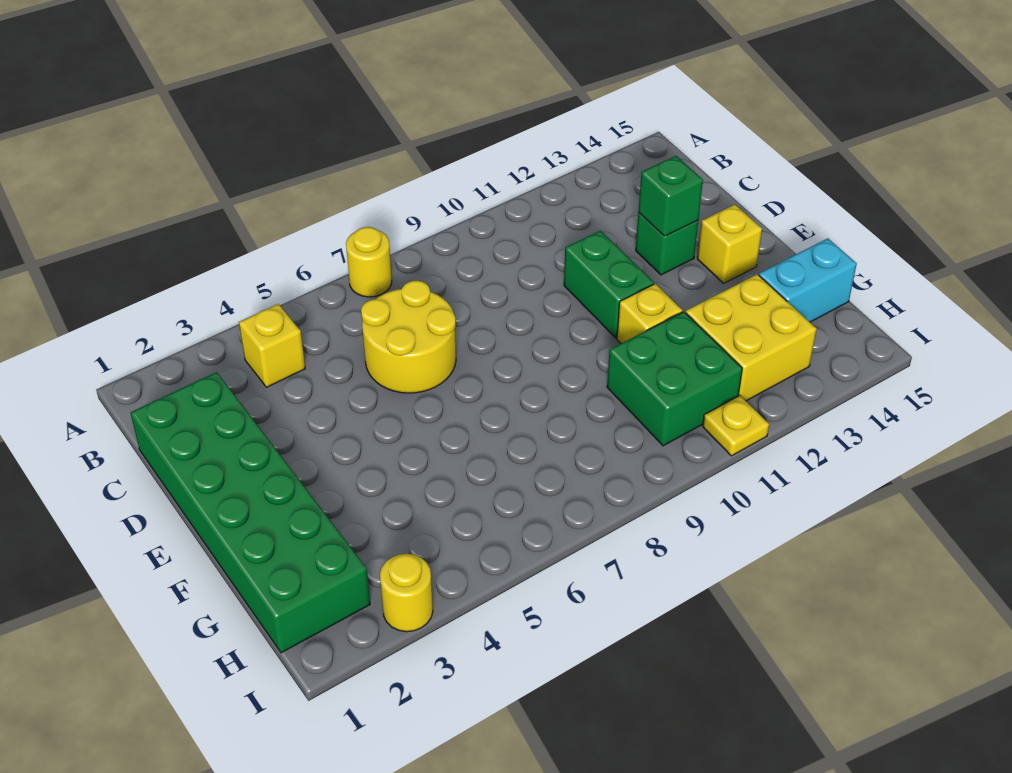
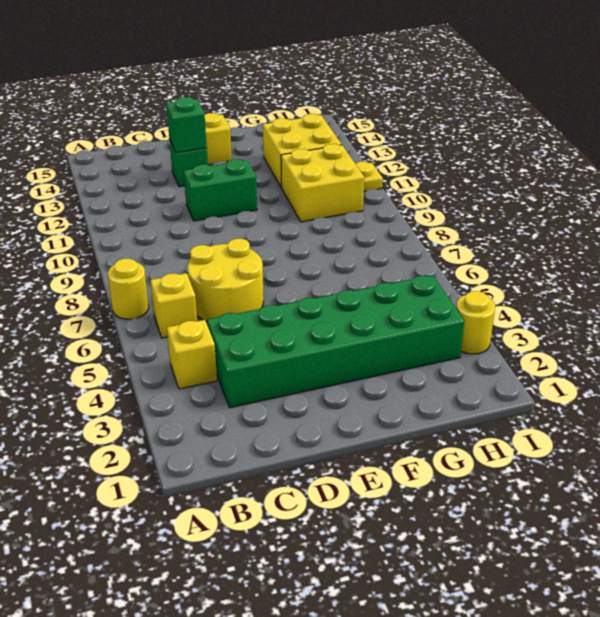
green brick C1:H2 level 1 -> green brick C3:H4 level 1
yellow brick F11 level 1 -> yellow brick B6 level 1
green brick G10:H11 level 1 -> yellow brick G10:H11 level 1
cyan brick G14:G15 level 1 -> none

